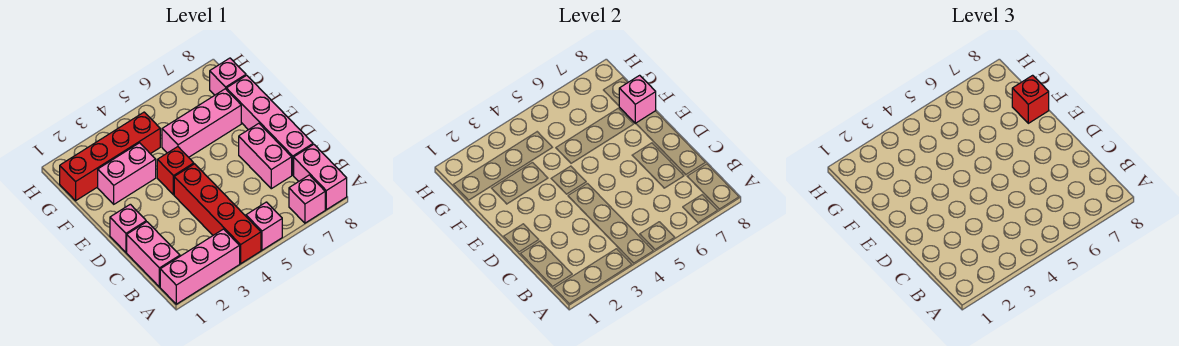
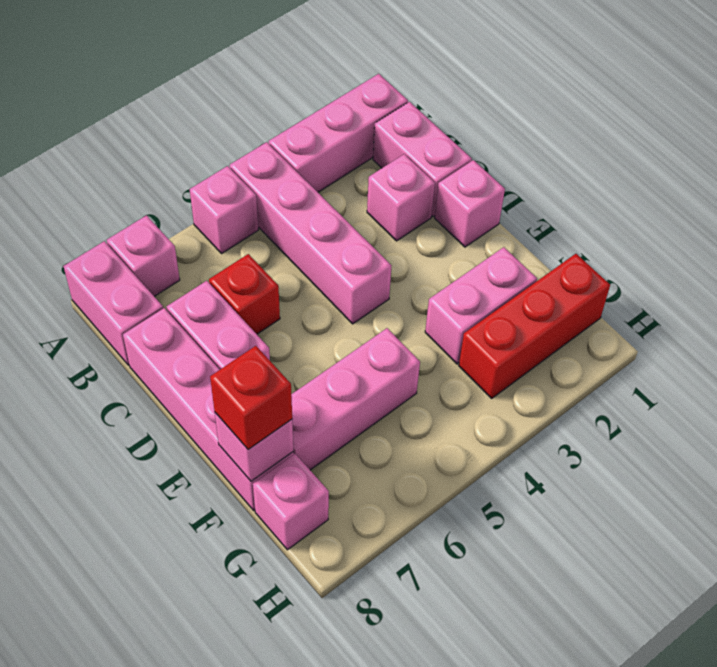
red brick A4:D4 level 1 -> pink brick A4:D4 level 1
none -> pink brick C2 level 1
red brick E4 level 1 -> red brick C6 level 1
red brick G1:G4 level 1 -> red brick G1:G3 level 1

